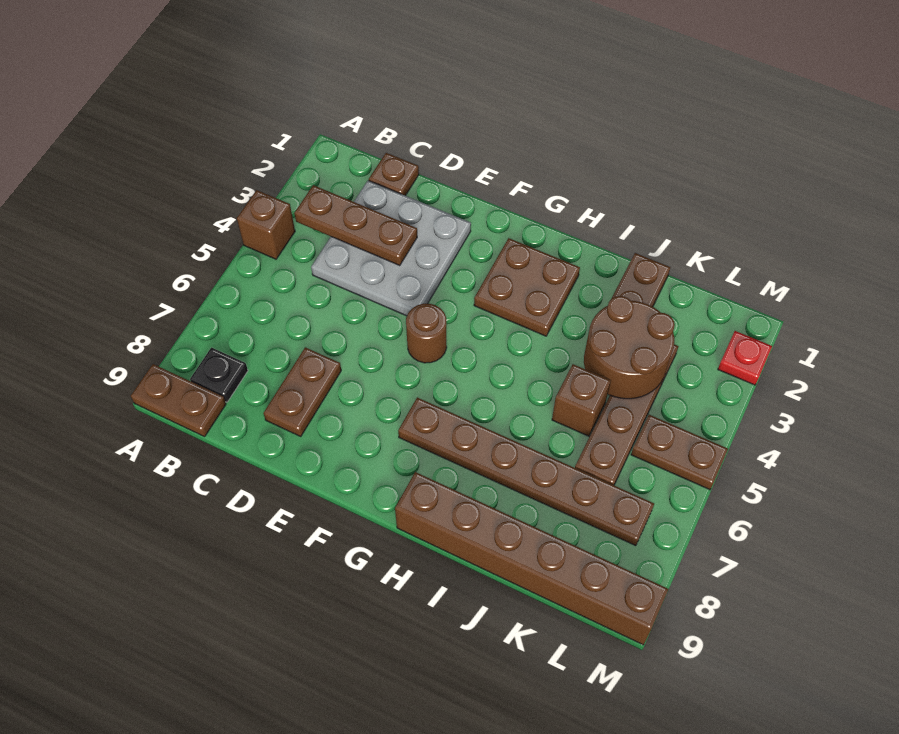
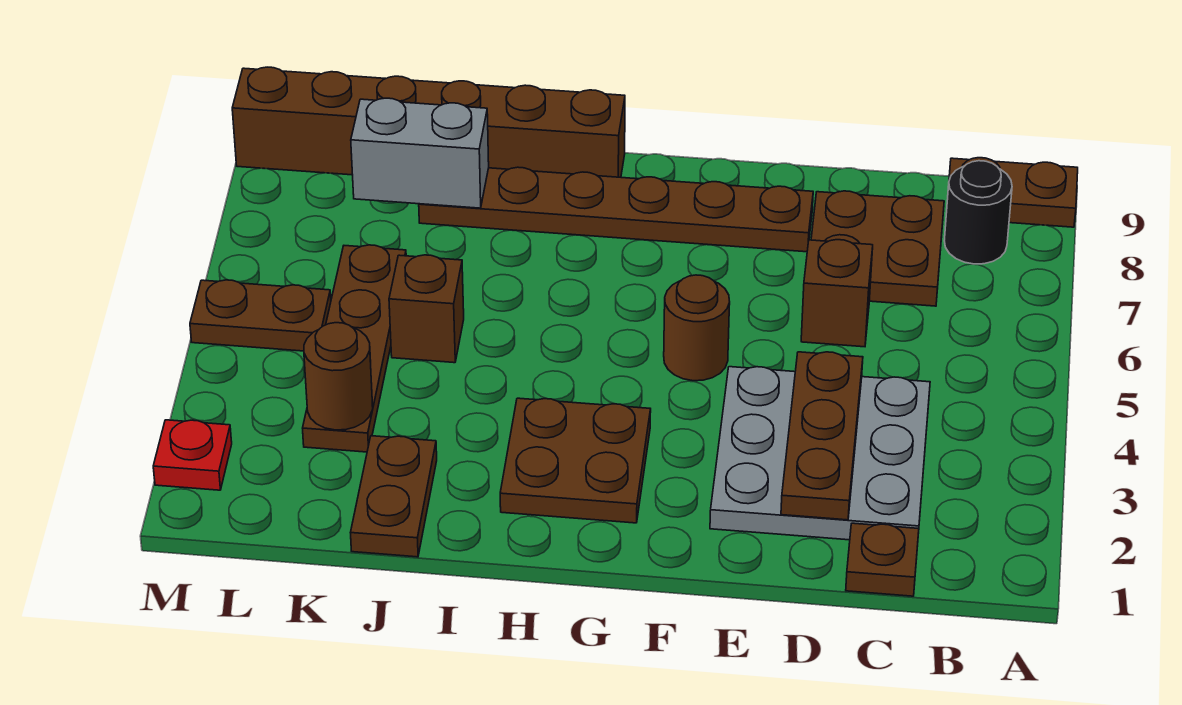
brown brick A4 level 1 -> brown brick D6 level 1
brown plate B3:D3 level 2 -> brown plate D2:D4 level 2
black plate B8 level 1 -> black round brick B8 level 1
brown plate D7:D8 level 1 -> brown plate C7:D8 level 1
brown plate G7:L7 level 1 -> brown plate E8:J8 level 1
brown round brick J3:K4 level 2 -> brown round brick K3 level 2
none -> grey brick J8:K8 level 2

